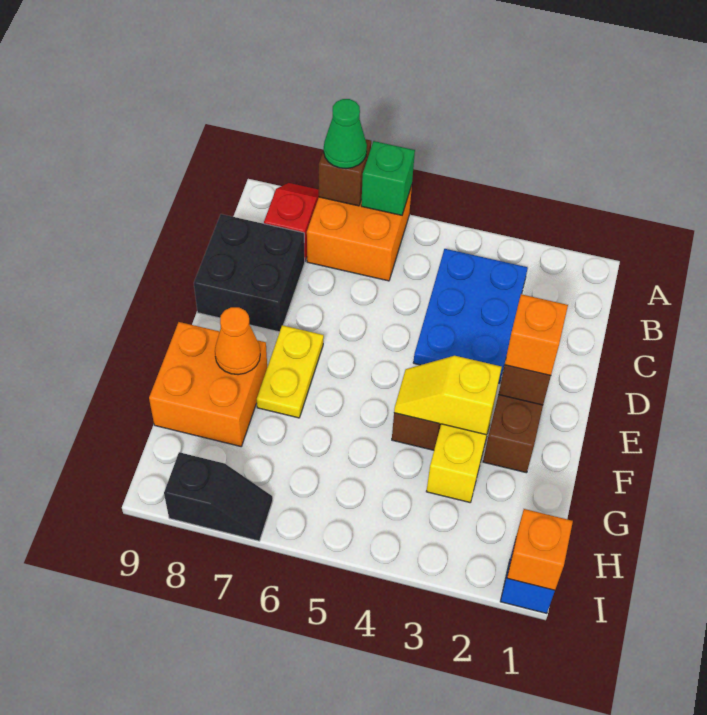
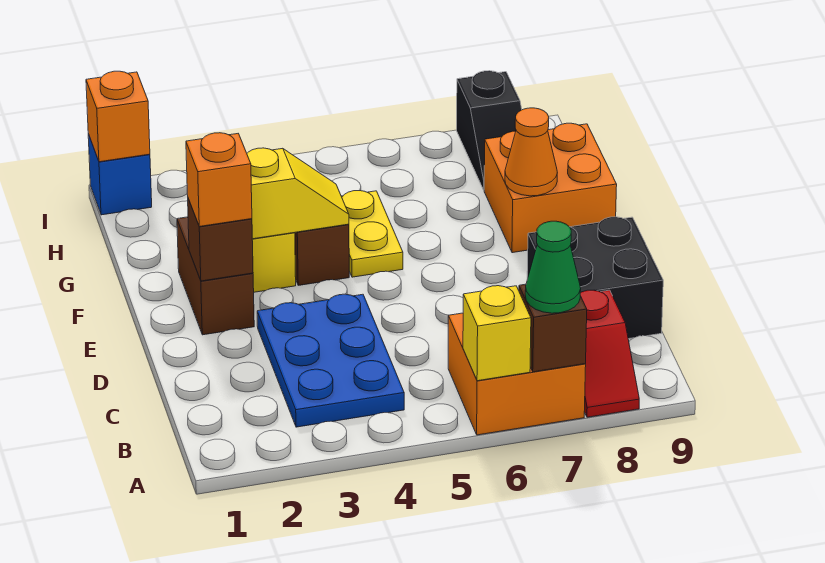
green brick A6 level 2 -> yellow brick A6 level 2
yellow plate E7:F7 level 1 -> yellow plate F5:G5 level 1
black slope I7:I8 level 1 top 8 -> black slope H8:I8 level 1 top I

